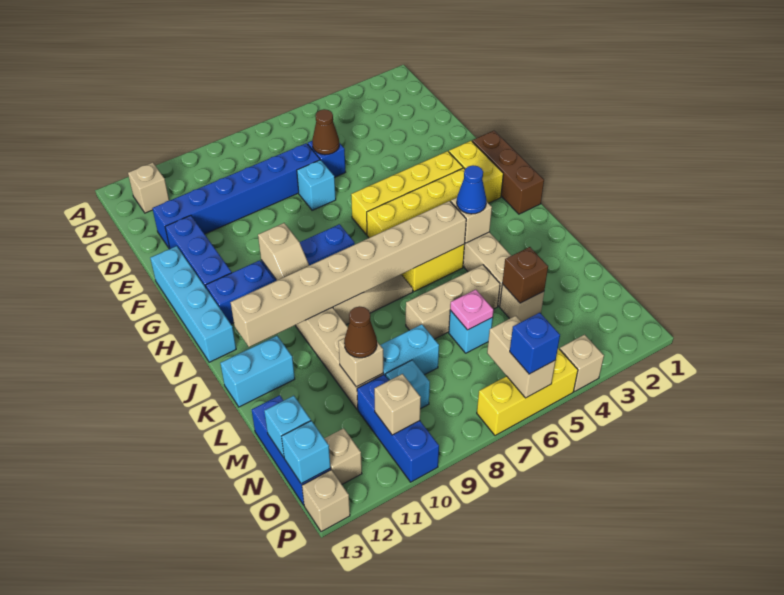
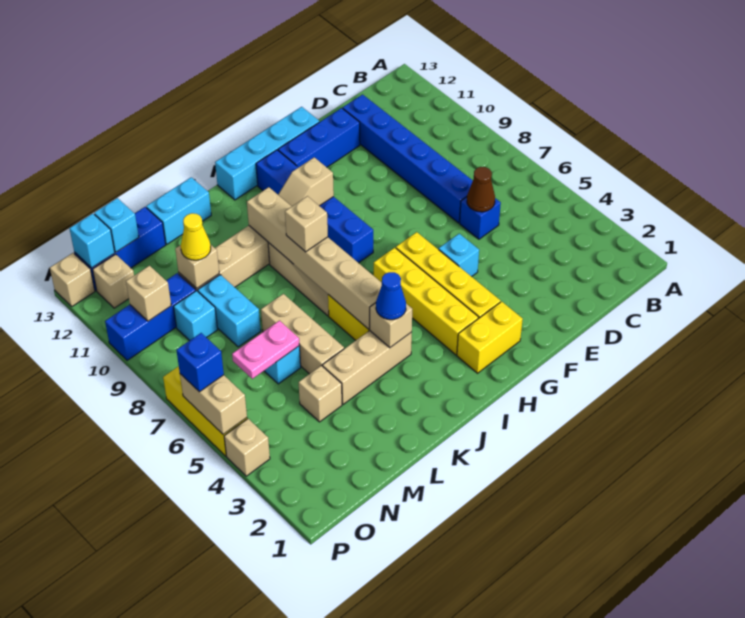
tan brick B12 level 1 -> tan brick J8 level 3
cyan brick E7 level 1 -> cyan brick F5 level 1
brown brick G1:I1 level 1 -> none
tan brick J5:J12 level 2 -> tan brick J5:J10 level 2
cyan brick K12:K13 level 1 -> cyan brick K13:L13 level 1
brown brick M4 level 2 -> none
pink plate M6 level 2 -> pink plate M6:N6 level 2
brown cone M10 level 3 -> yellow cone M10 level 3
tan brick O6:P6 level 2 -> tan brick P5:P6 level 2

